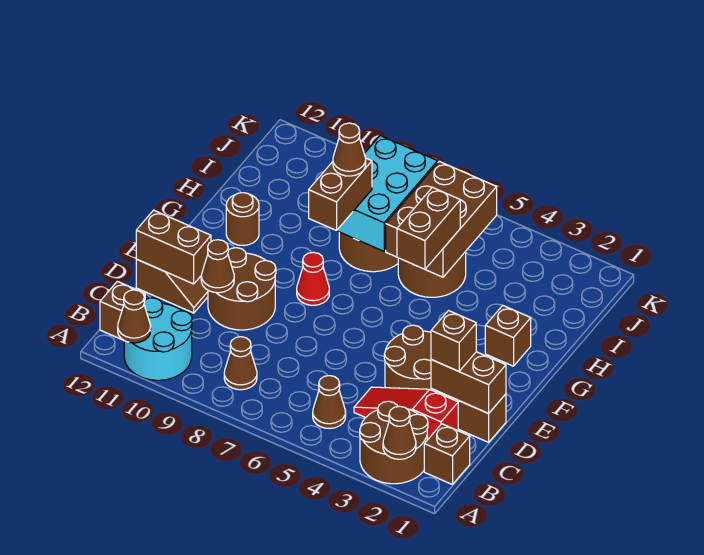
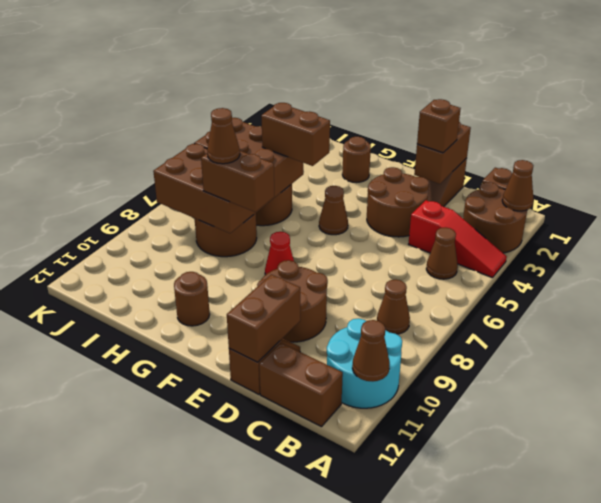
brown brick B12 level 1 -> brown brick B12:C12 level 1
red slope C2:C4 level 1 top 2 -> red slope A4:C4 level 1 top C
brown cone D10 level 2 -> brown cone F5 level 1
brown brick G2 level 1 -> brown round brick G2 level 1
cyan brick H7:J8 level 2 -> brown brick H7:J8 level 2

